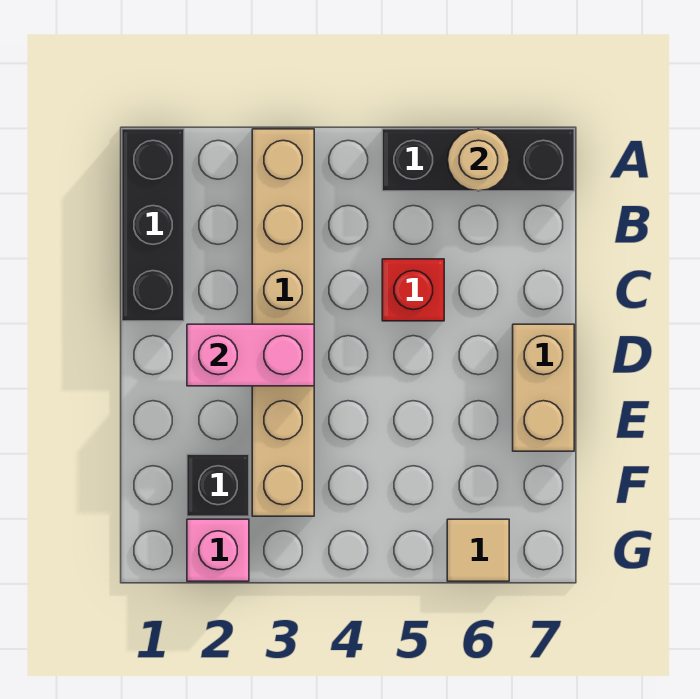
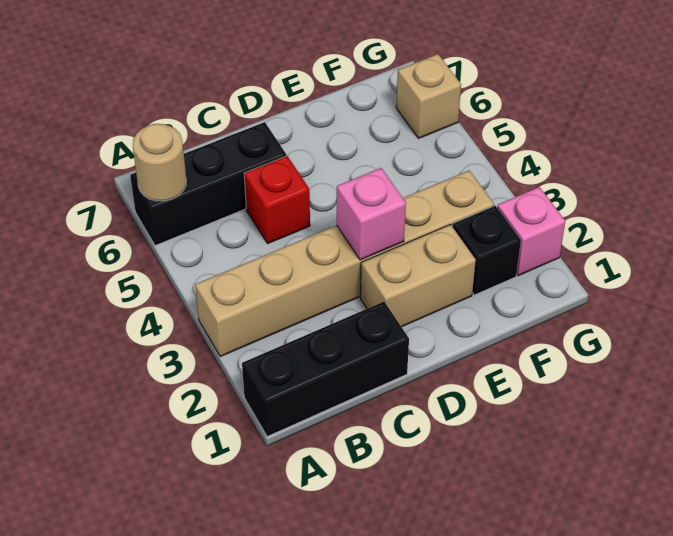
black brick A5:A7 level 1 -> black brick A6:C6 level 1
pink brick D2:D3 level 2 -> pink brick D3 level 2
tan brick D7:E7 level 1 -> tan brick D2:E2 level 1
tan tile G6 level 1 -> tan brick G6 level 1

